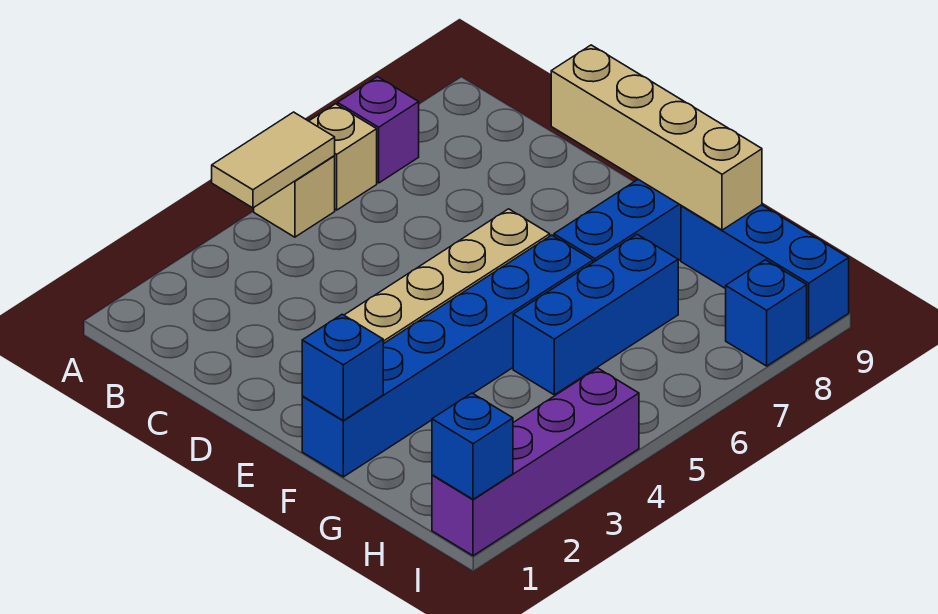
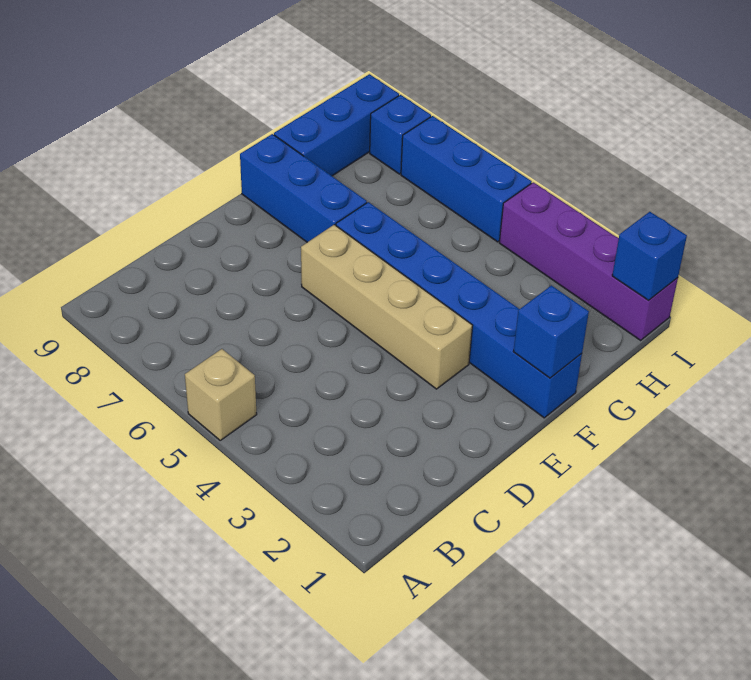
tan tile A4:A5 level 2 -> none
tan brick A6 level 1 -> none
purple brick A7 level 1 -> none
tan brick D9:G9 level 2 -> none
blue brick G5:G7 level 1 -> blue brick I5:I7 level 1

